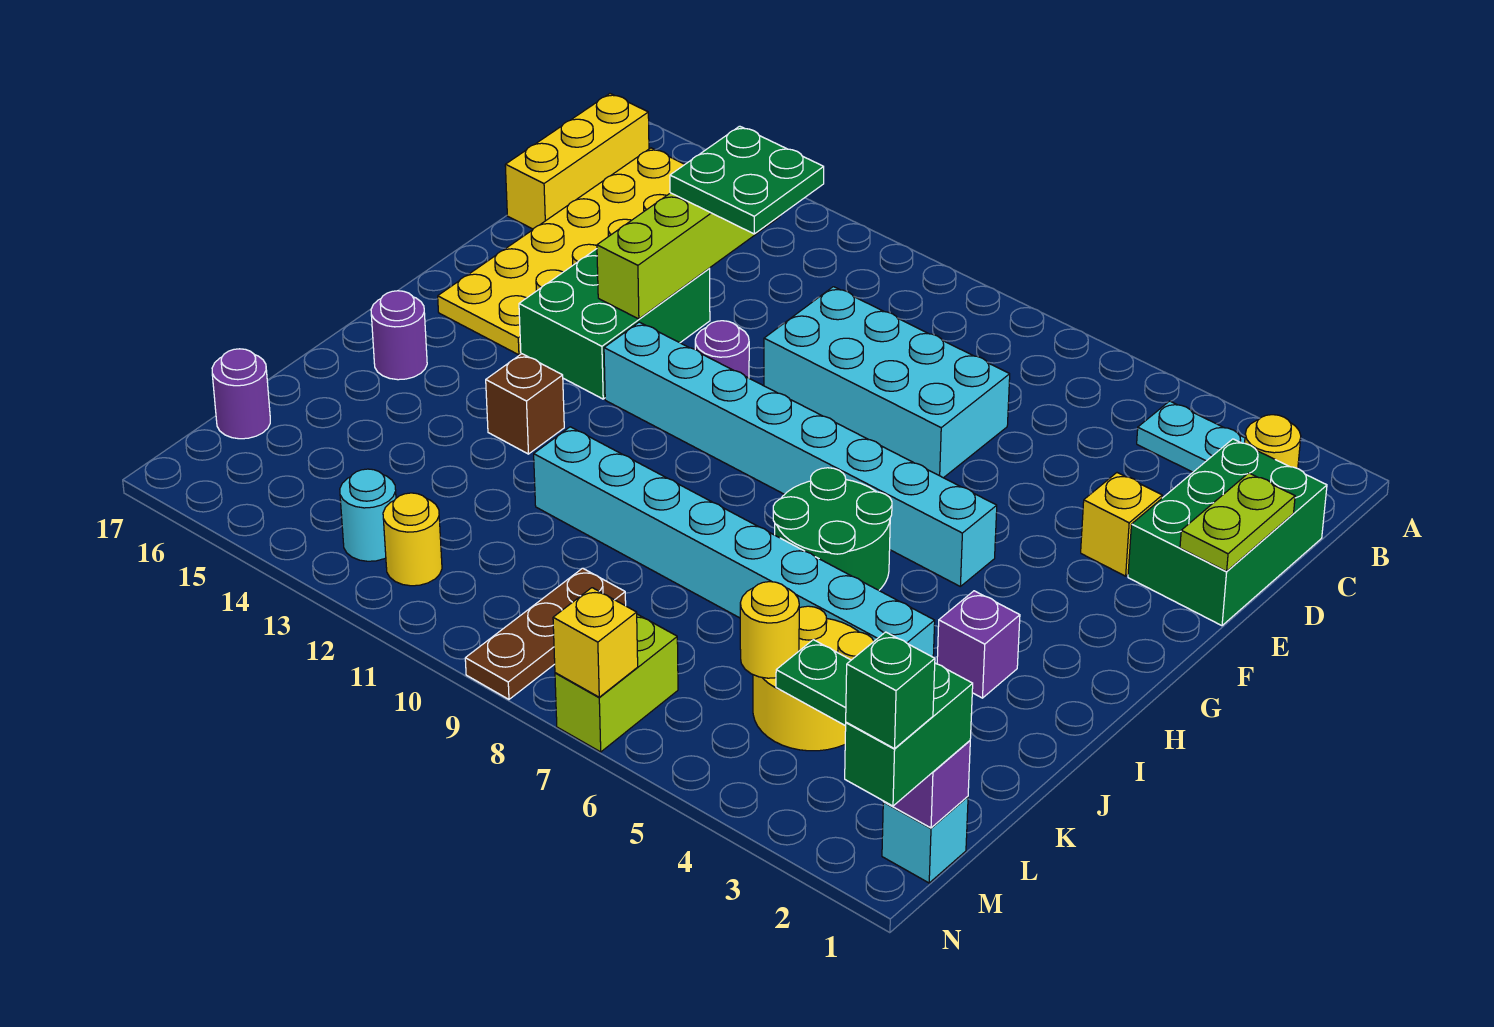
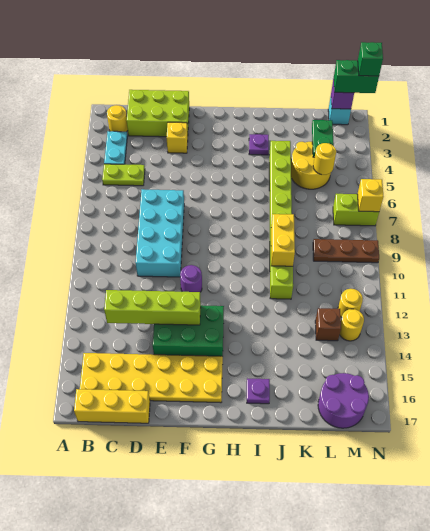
green brick C1:E2 level 1 -> lime brick C1:E2 level 1
green plate C12:D13 level 3 -> none
lime plate D1:E1 level 2 -> lime plate B5:C5 level 1
cyan brick G5:G12 level 1 -> none
green round brick H6:I7 level 1 -> none
purple brick I3 level 1 -> purple plate I3 level 1
brown brick I13 level 1 -> brown brick L13 level 1
purple round brick I16 level 1 -> purple plate I16 level 1
cyan brick J4:J11 level 1 -> lime brick J4:J11 level 1
none -> yellow brick J9:J10 level 2
purple round brick L17 level 1 -> purple round brick L16:M17 level 1
cyan round brick M13 level 1 -> yellow round brick M13 level 1

